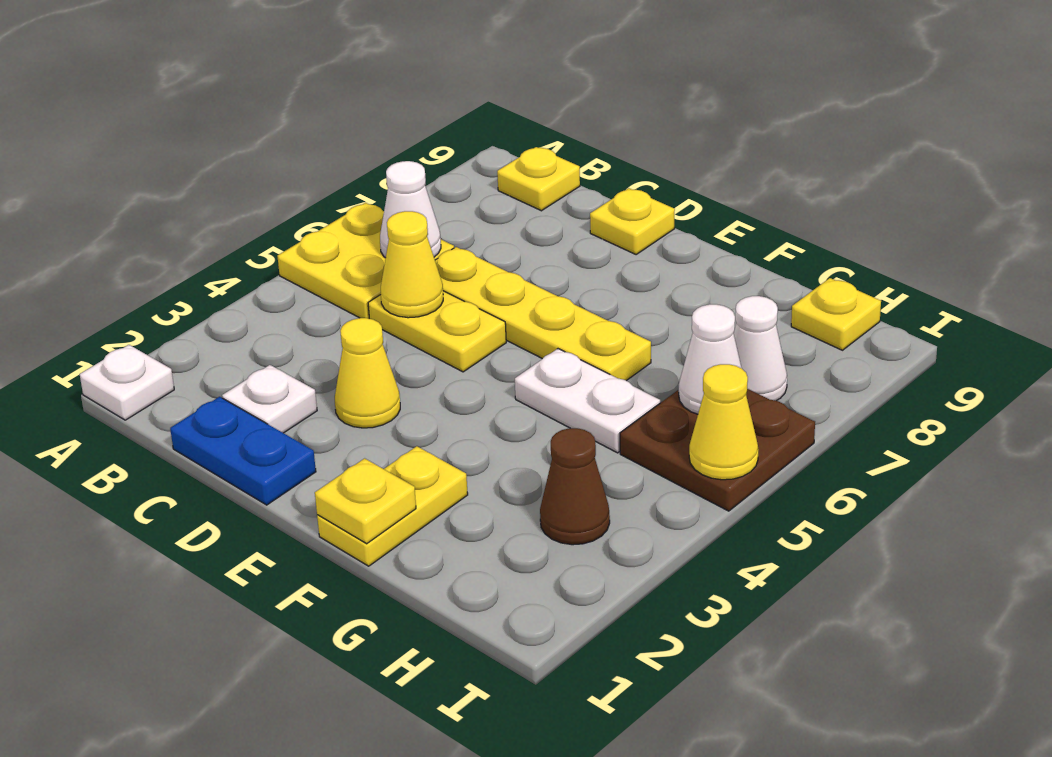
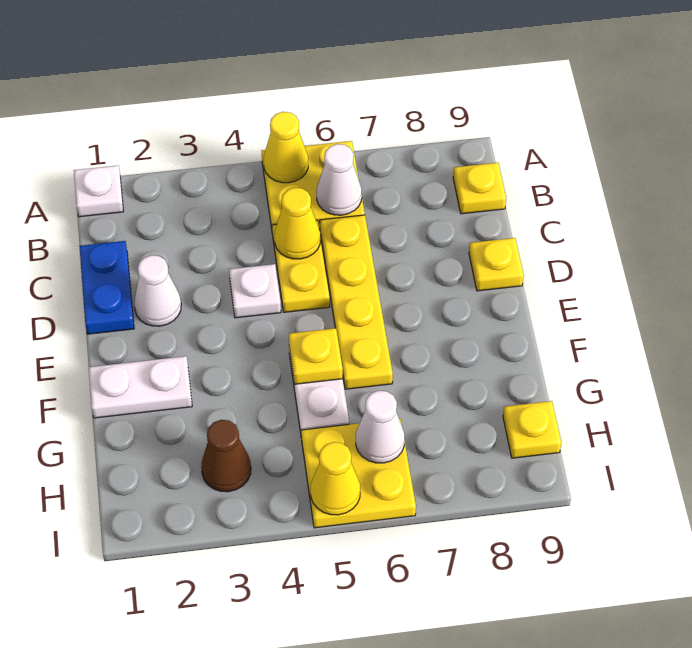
white plate C2 level 1 -> white plate D4 level 1
yellow cone D3 level 1 -> yellow cone A5 level 2
yellow plate F1:F2 level 1 -> white plate F1:F2 level 1
yellow plate F1 level 2 -> yellow plate F5 level 2
brown plate H5:I6 level 1 -> yellow plate H5:I6 level 1
white cone H7 level 1 -> white cone D2 level 1

